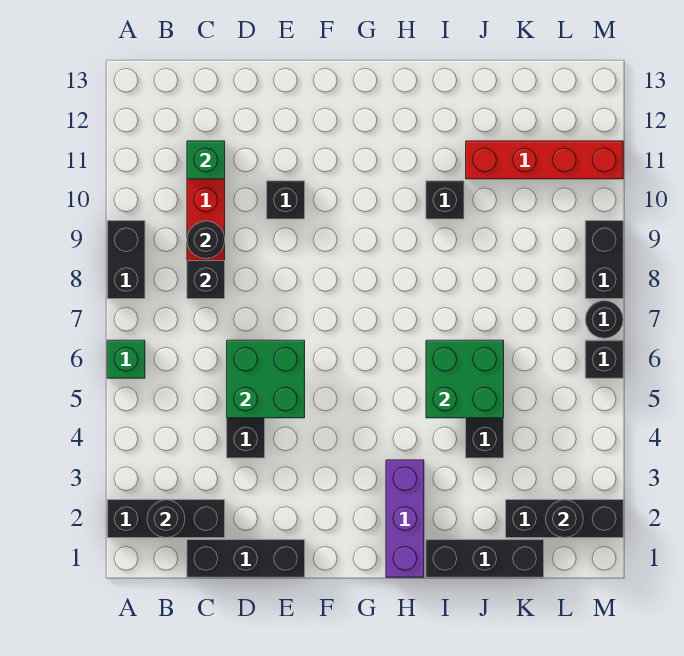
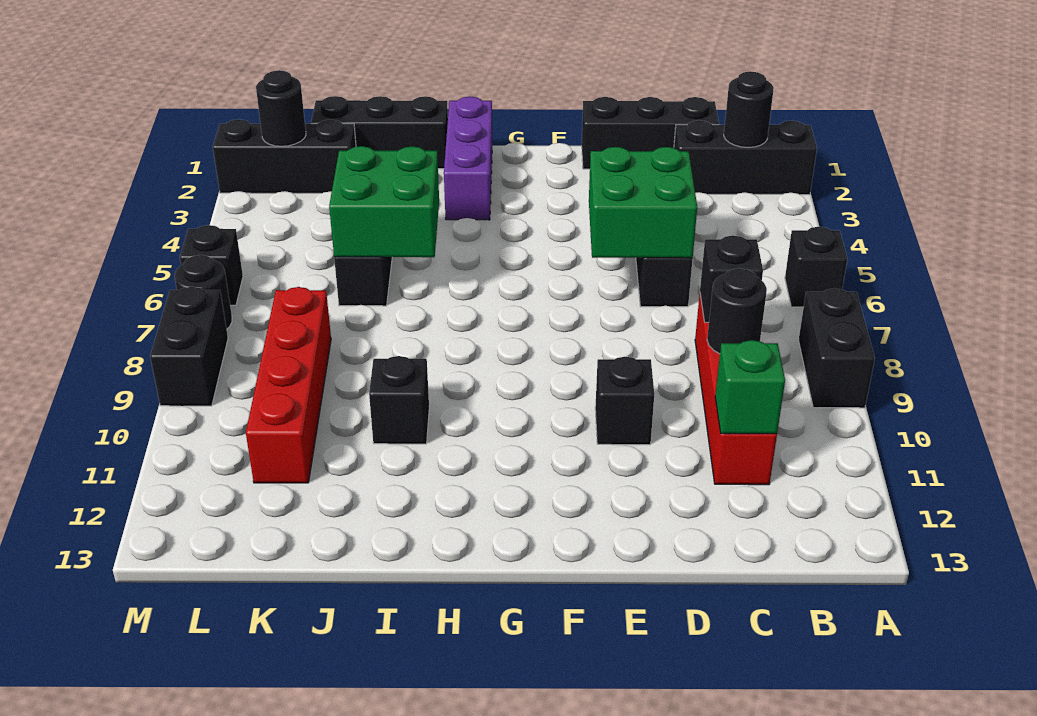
green brick A6 level 1 -> black brick A6 level 1
red brick J11:M11 level 1 -> red brick K8:K11 level 1

